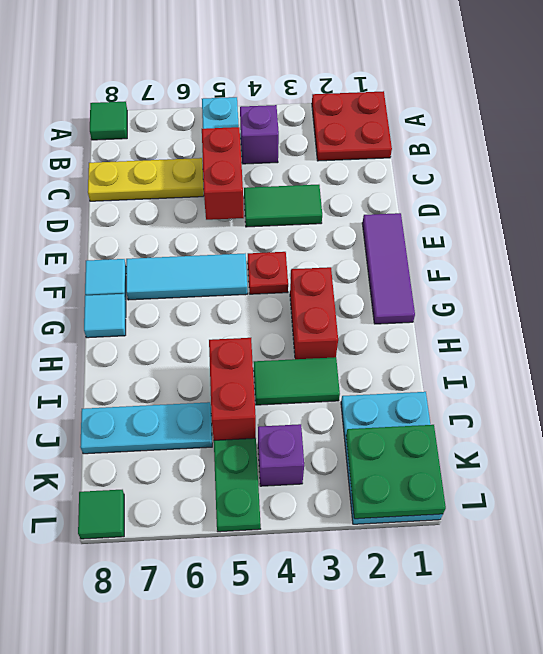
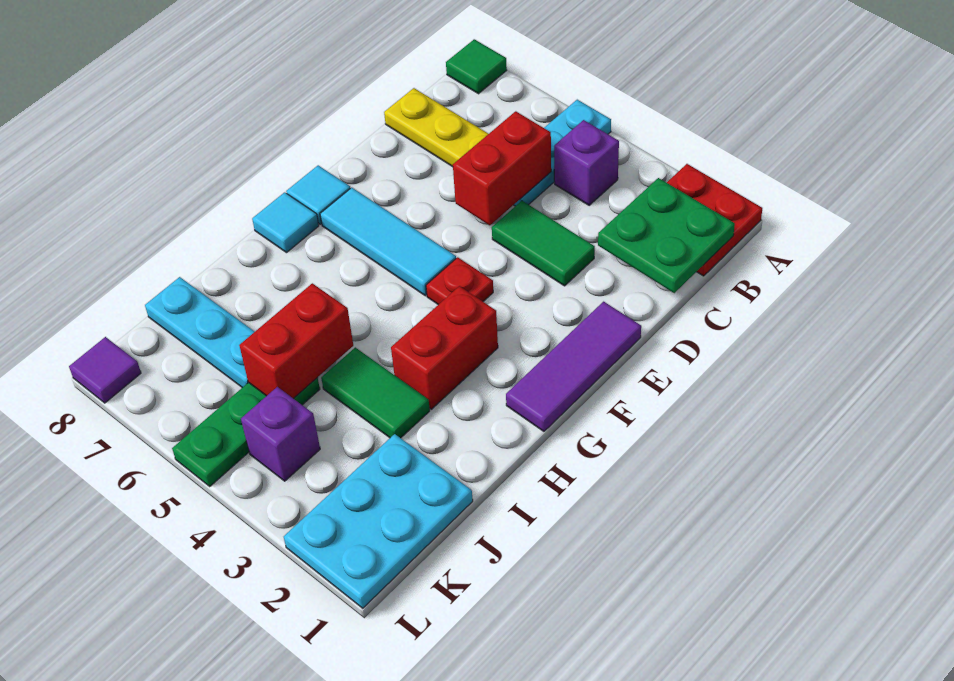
green plate K1:L2 level 2 -> green plate B1:C2 level 2
green tile L8 level 1 -> purple tile L8 level 1

